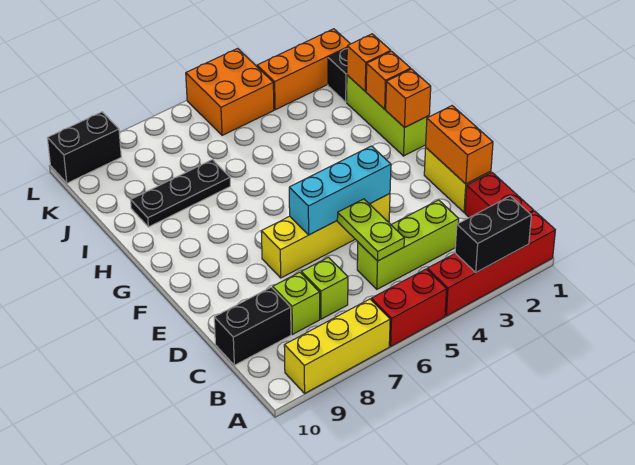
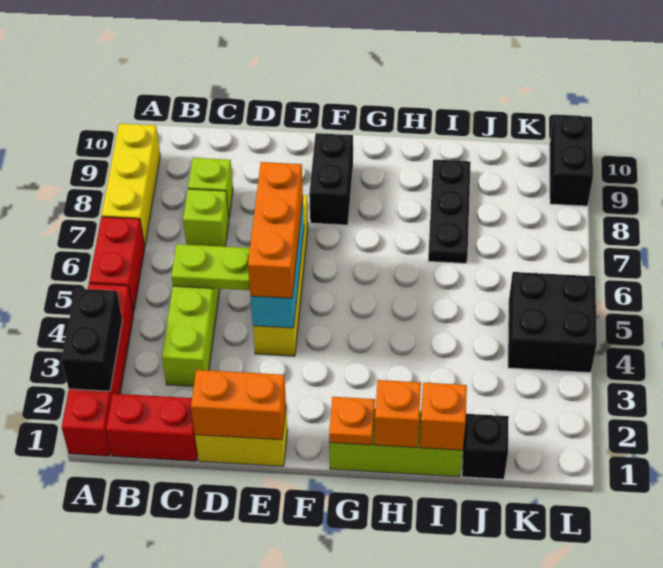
black brick C9:C10 level 1 -> black brick F8:F9 level 1
orange brick G1 level 2 -> orange plate G1 level 2
orange brick K1:K3 level 1 -> orange brick E4:E6 level 3
orange brick K4:L5 level 1 -> black brick K4:L5 level 1

